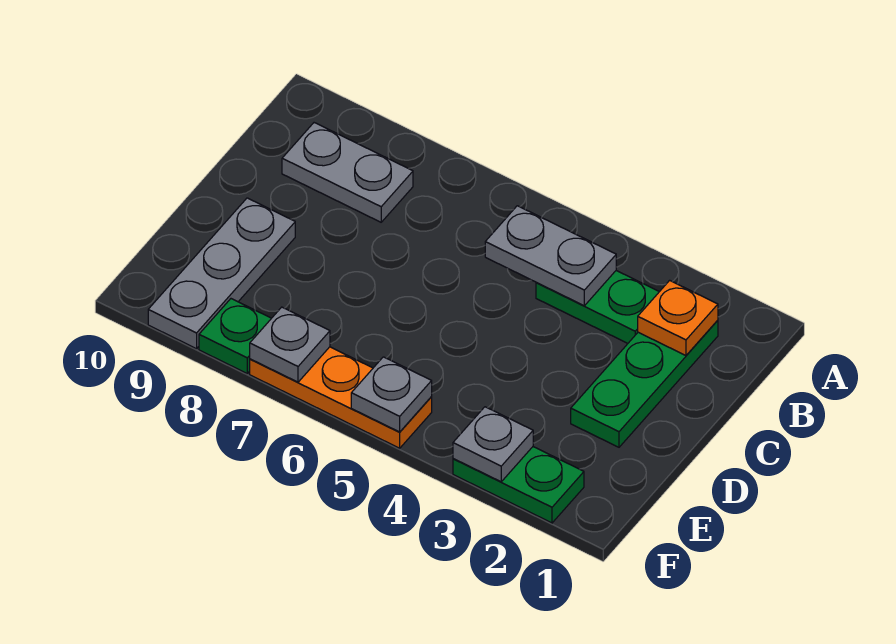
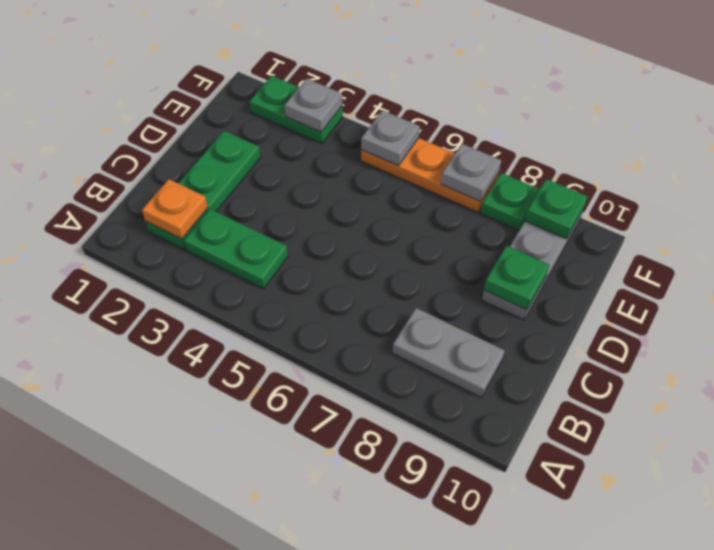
grey plate B4:B5 level 2 -> none
none -> green plate D9 level 2
none -> green plate F9 level 2

